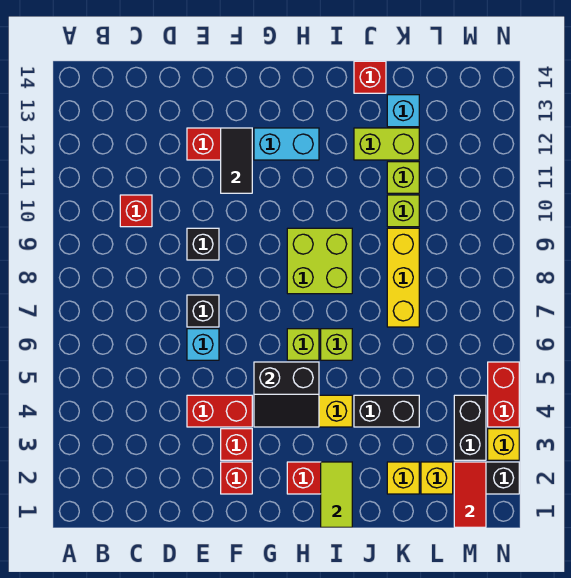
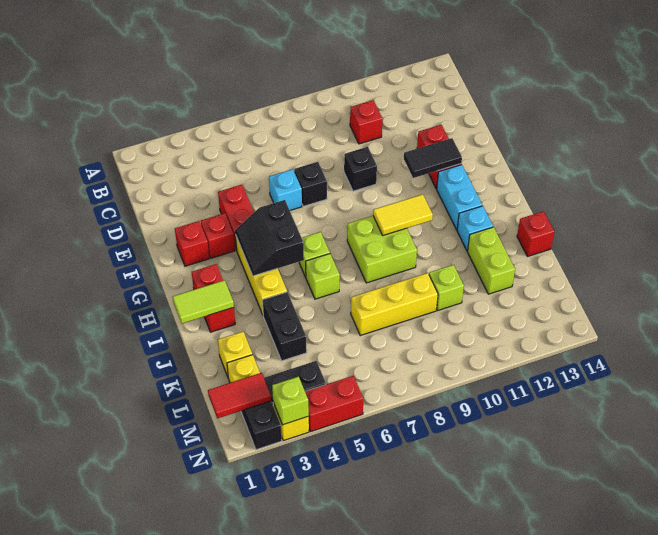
none -> yellow tile H9:H10 level 2
lime brick K11 level 1 -> lime brick N3 level 2
cyan brick K13 level 1 -> cyan brick I12 level 1

